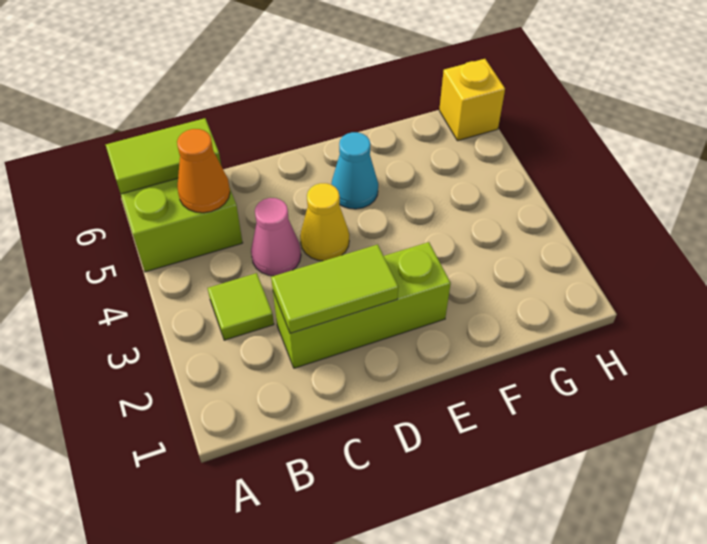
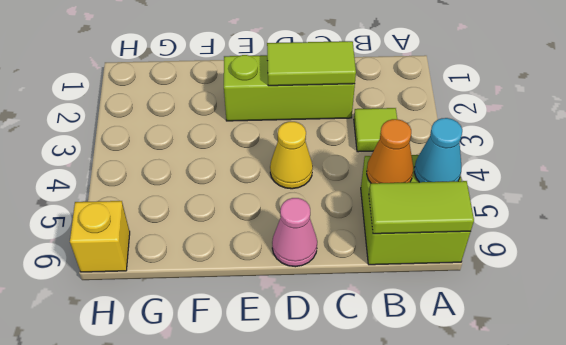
pink cone C4 level 1 -> pink cone D6 level 1
cyan cone E5 level 1 -> cyan cone A5 level 2

